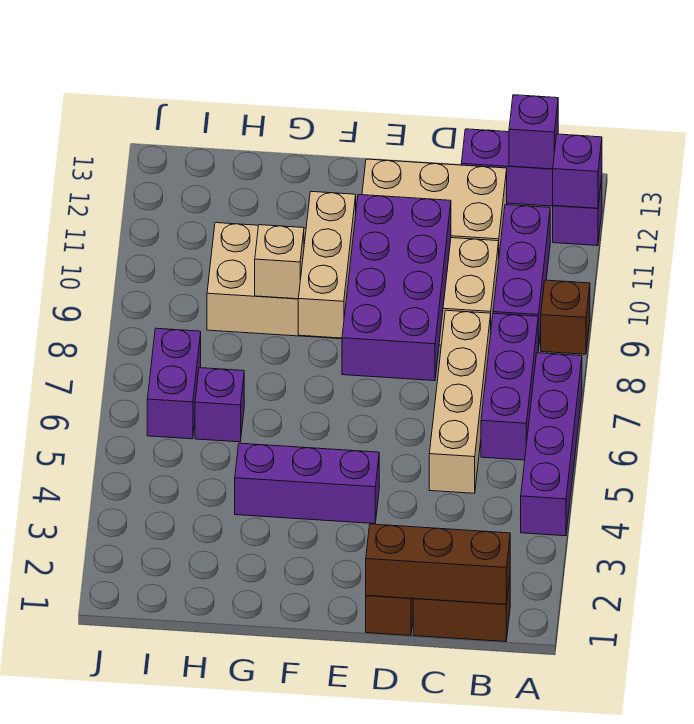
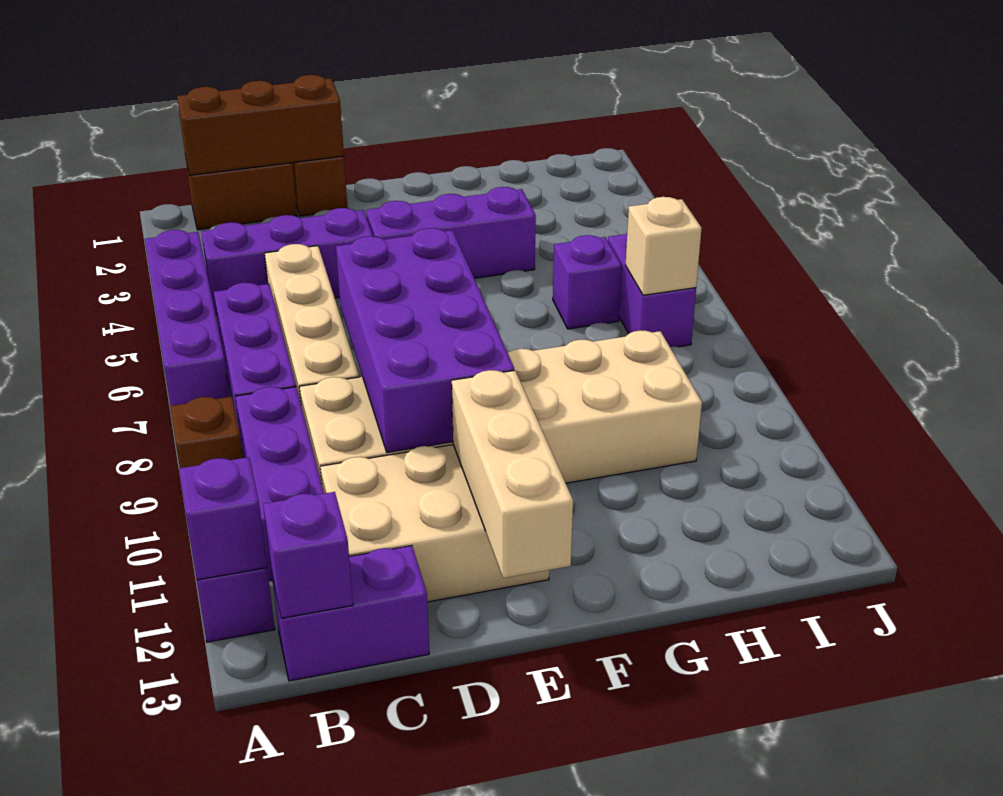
none -> purple brick B4:D4 level 1
tan brick F8:F10 level 2 -> tan brick E11:E13 level 2
tan brick G9 level 2 -> tan brick I7 level 2

